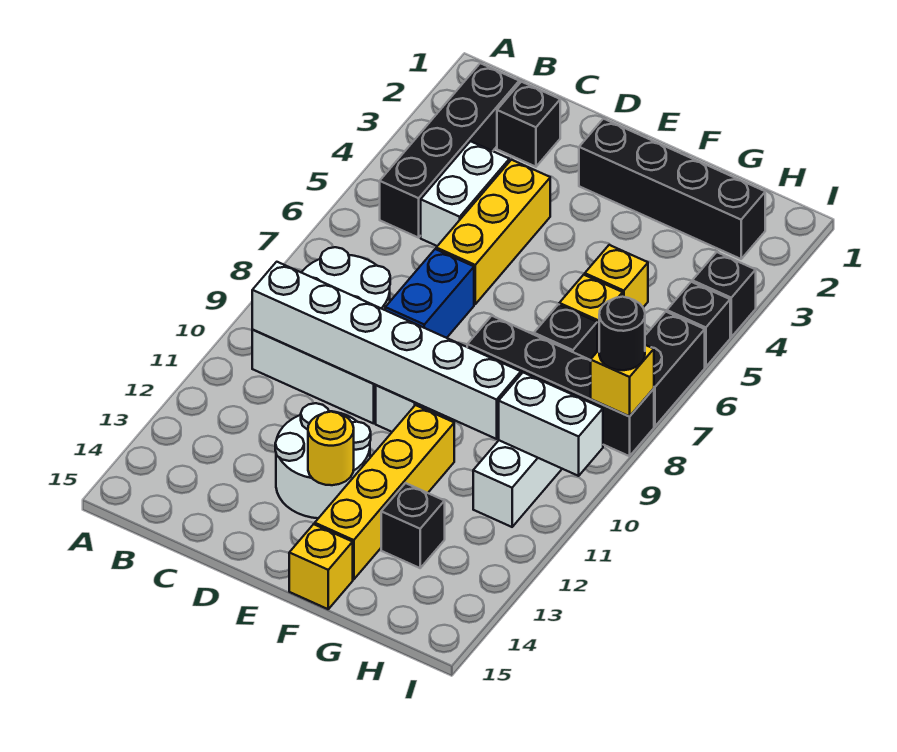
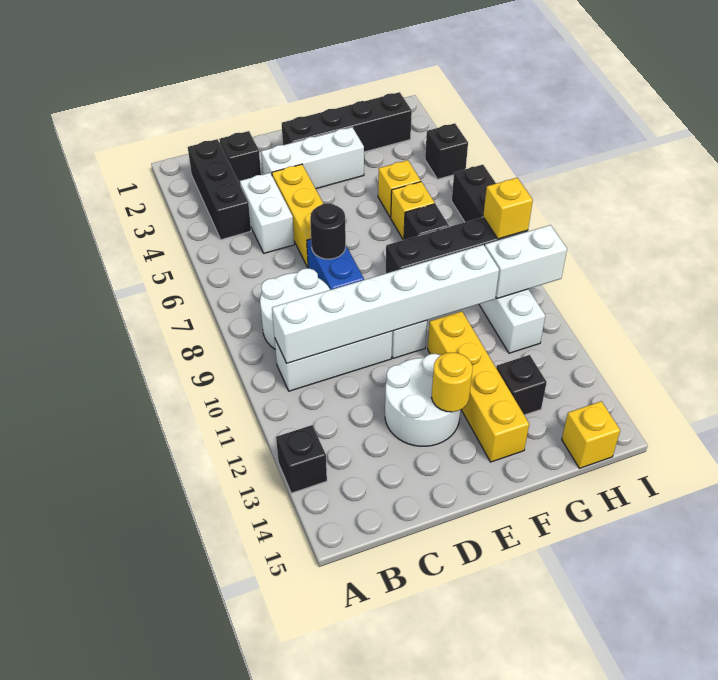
black brick B2:B5 level 1 -> black brick B2:B4 level 1
none -> white brick D3:F3 level 1
yellow brick F15 level 1 -> yellow brick H15 level 1
black brick I5 level 1 -> black brick A13 level 1
black round brick I8 level 3 -> black round brick D7 level 2

